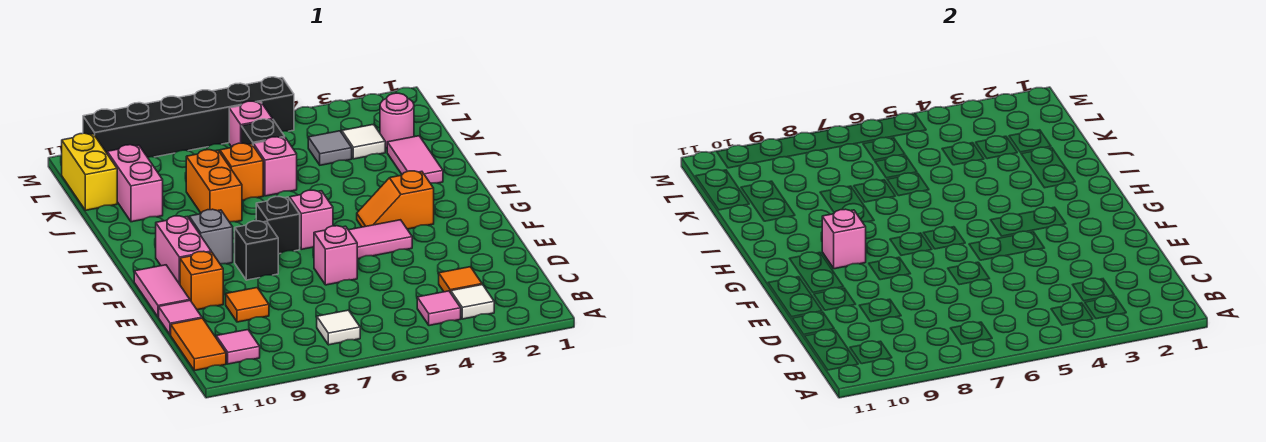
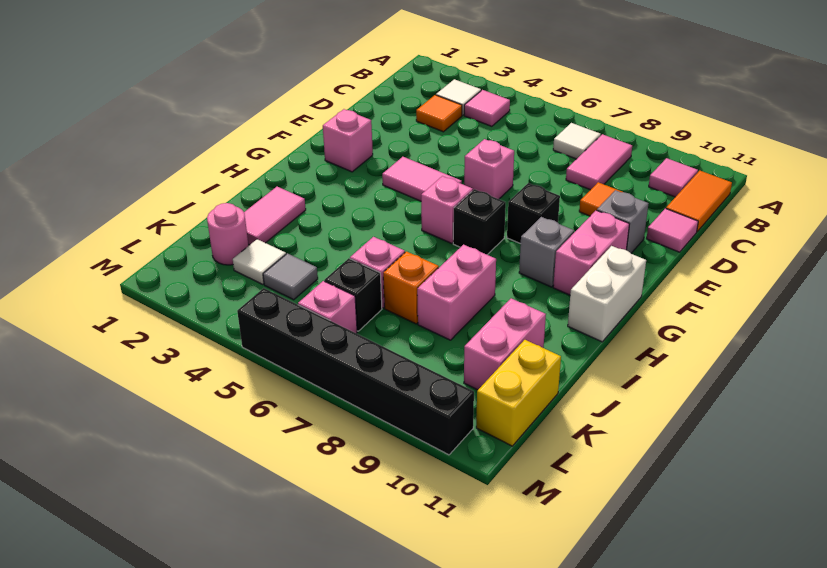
orange brick E10 level 1 -> grey brick E10 level 1
pink tile E11:F11 level 1 -> pink tile B8:C8 level 1
orange slope G3:G4 level 1 top 3 -> none
pink brick G9 level 2 -> pink brick F2 level 1
none -> white brick G11:H11 level 1
orange brick I8:J8 level 1 -> pink brick I8:J8 level 1

